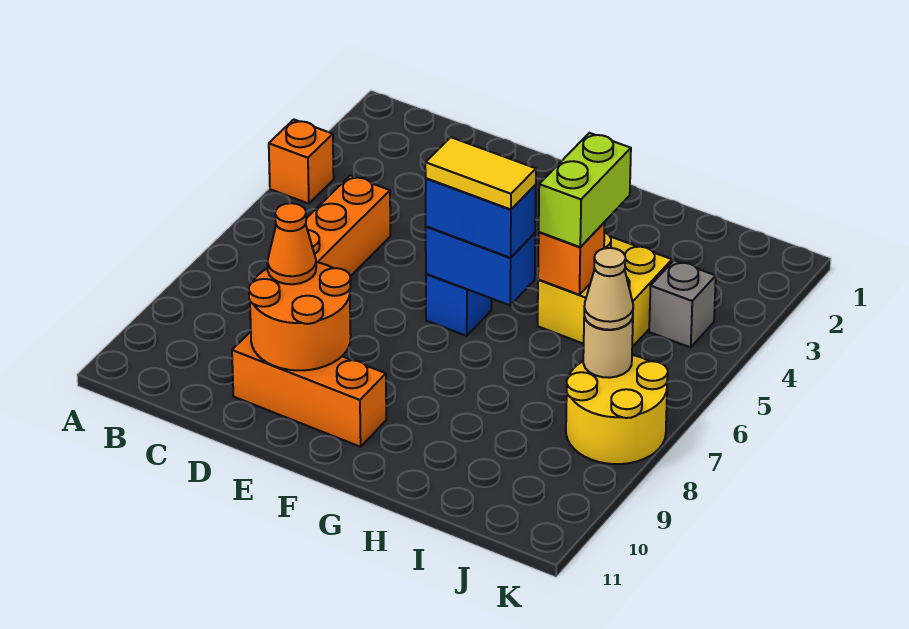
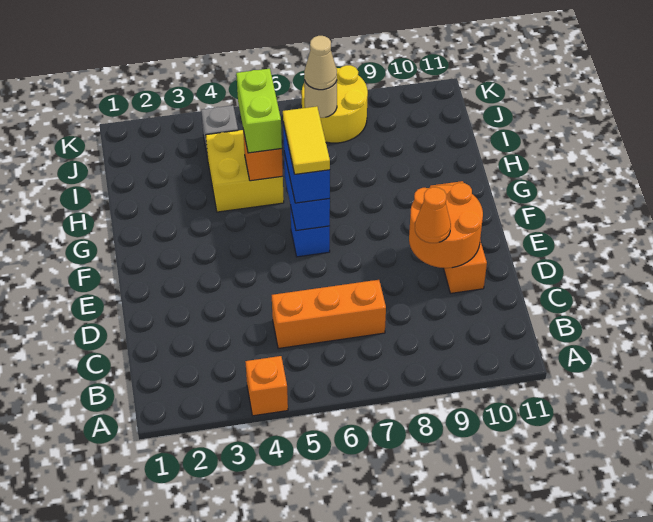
lime brick H4:H5 level 3 -> lime brick H5:I5 level 3

